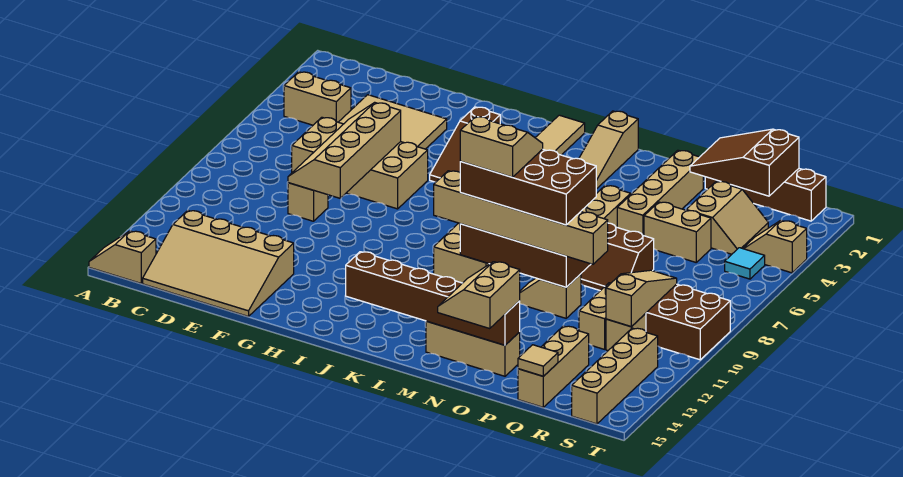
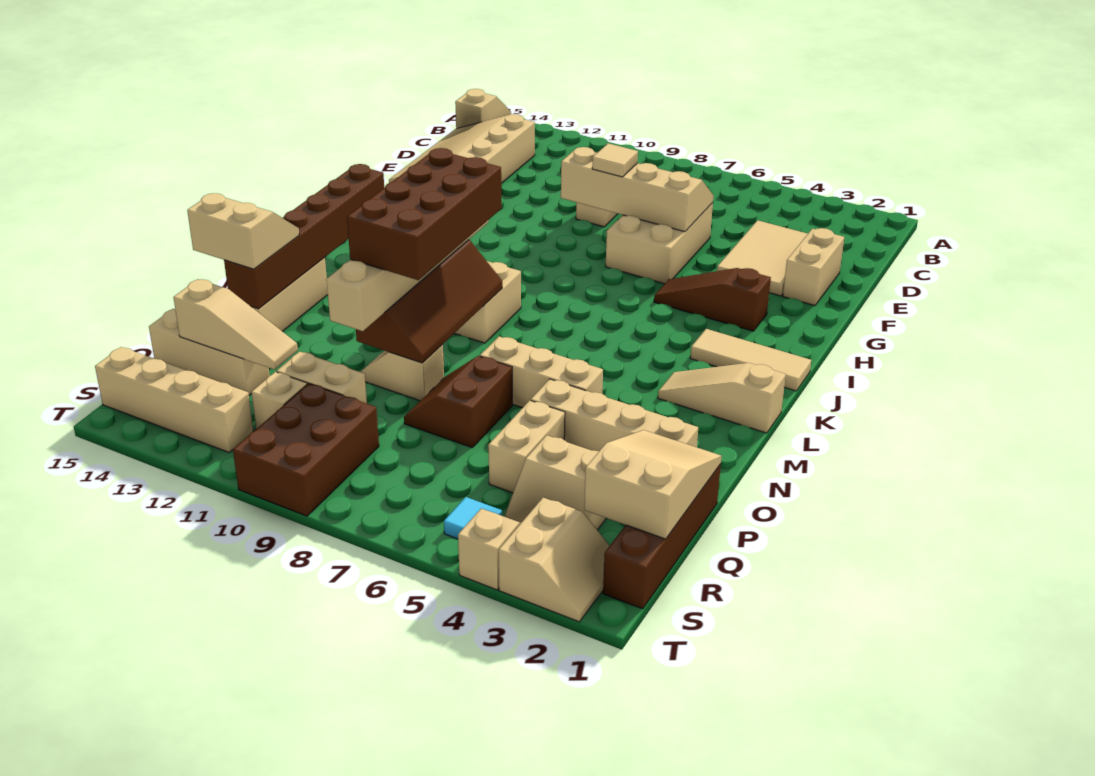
tan brick B4:C4 level 1 -> tan brick E2:F2 level 1
tan brick D6:G7 level 1 -> tan brick E6:G7 level 1
tan slope L9:M10 level 5 top 10 -> tan slope S2:T3 level 1 top 3
tan slope N10:O10 level 1 top O -> tan slope O9:O10 level 1 top 9
brown slope P1:R2 level 2 top R -> tan slope P1:R2 level 2 top R
tan tile Q15 level 2 -> tan tile F8 level 3
tan slope R9:R11 level 2 top 11 -> tan slope Q12:Q14 level 2 top 14

